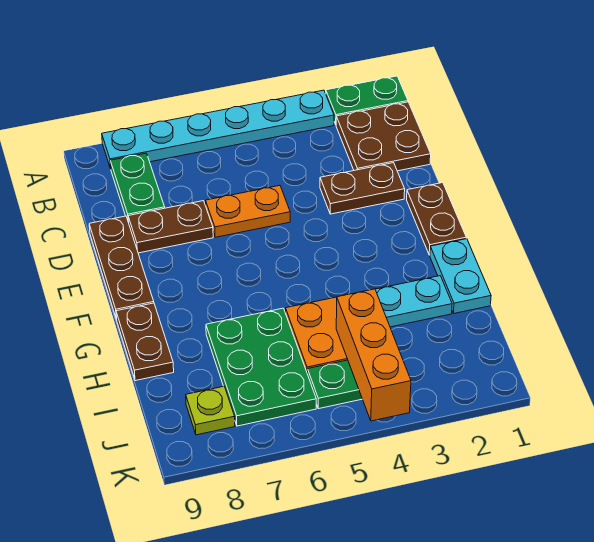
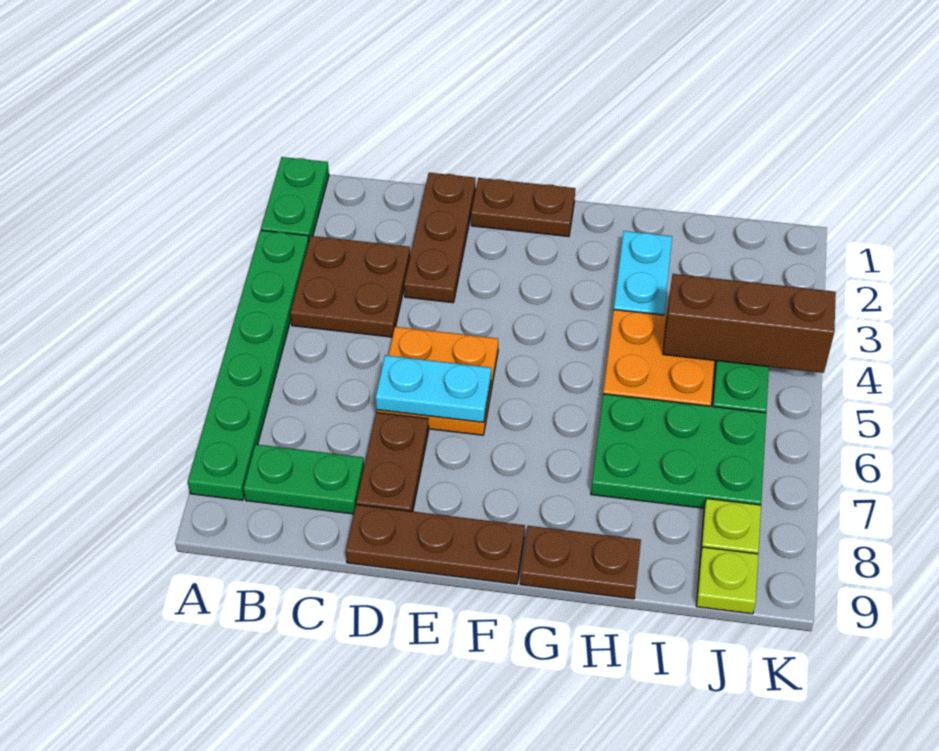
cyan plate A3:A8 level 1 -> green plate A3:A8 level 1
brown plate B1:C2 level 1 -> brown plate B3:C4 level 1
brown plate D2:D3 level 1 -> brown plate D1:D3 level 1
orange plate D5:D6 level 1 -> orange plate D5:E6 level 1
cyan plate G1:H1 level 1 -> cyan plate D6:E6 level 2
orange brick I4:K4 level 2 -> brown brick I4:K4 level 2
none -> lime plate J9 level 1

